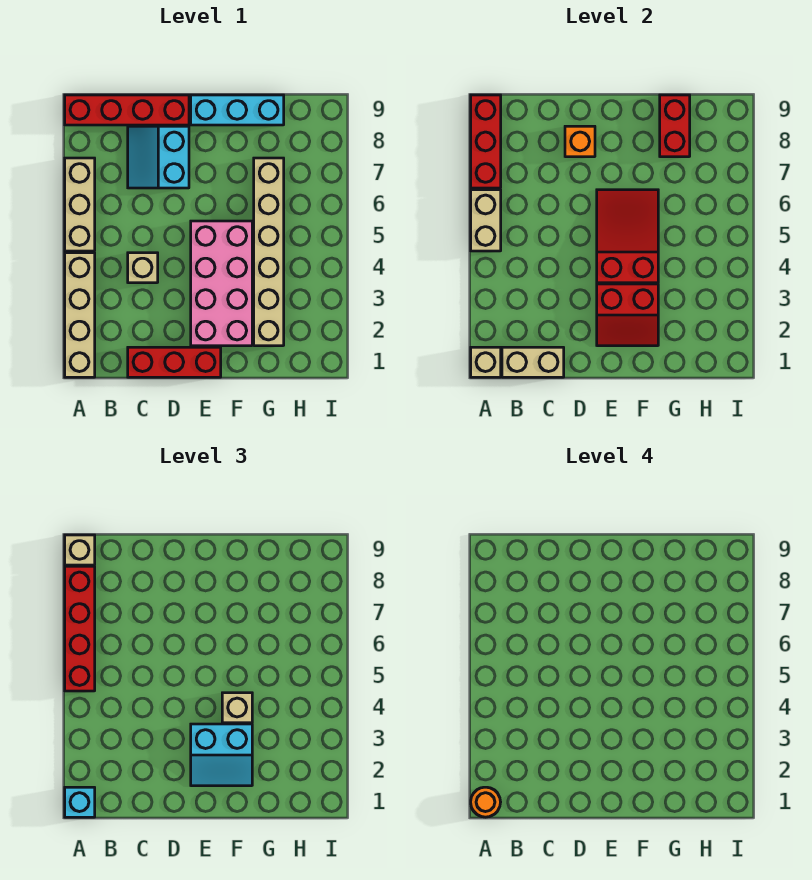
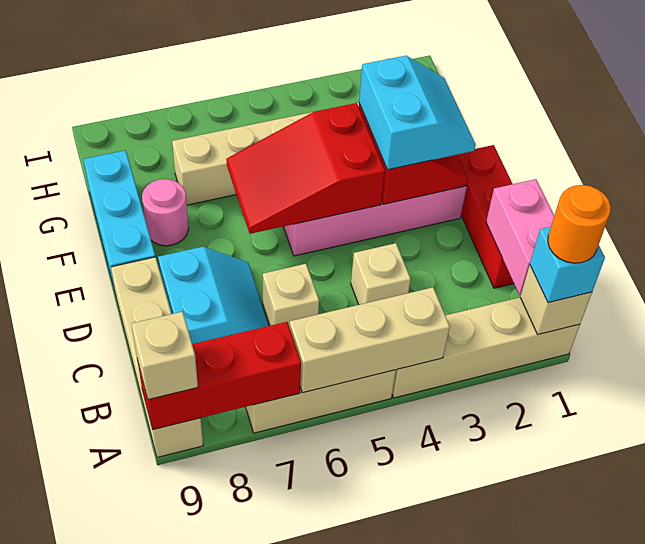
tan brick A5:A6 level 2 -> tan brick A4:A6 level 2
red brick A5:A8 level 3 -> none
red brick A9:D9 level 1 -> tan brick A9:D9 level 1
tan brick B1:C1 level 2 -> pink brick B1:C1 level 2
cyan slope C7:D8 level 1 top D -> cyan slope C7:D8 level 1 top 8
orange brick D8 level 2 -> none
tan brick F4 level 3 -> tan brick C6 level 1
none -> pink round brick F8 level 1
red brick G8:G9 level 2 -> none

